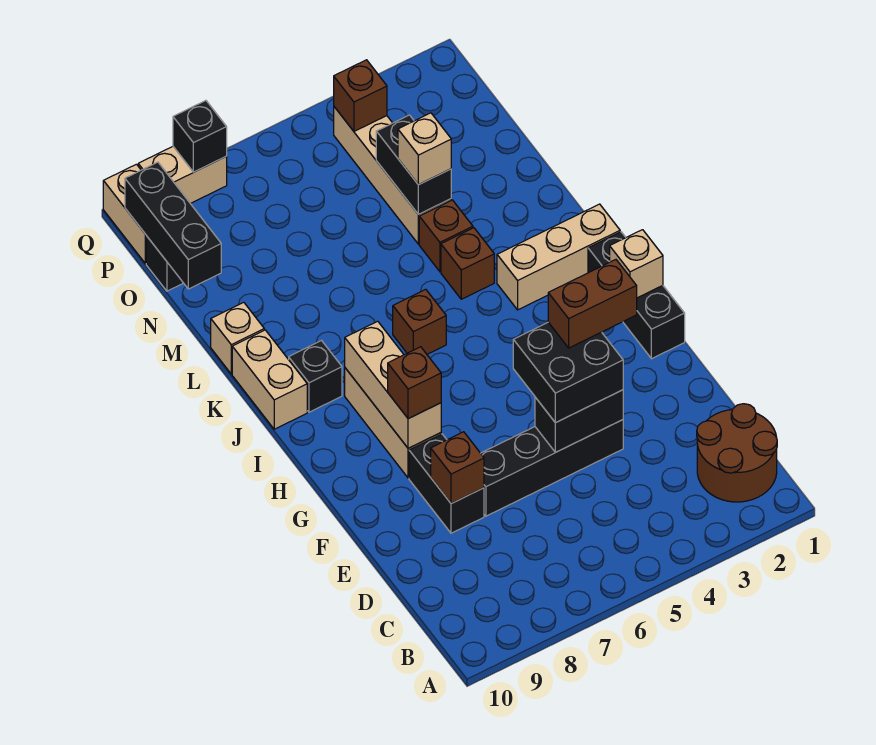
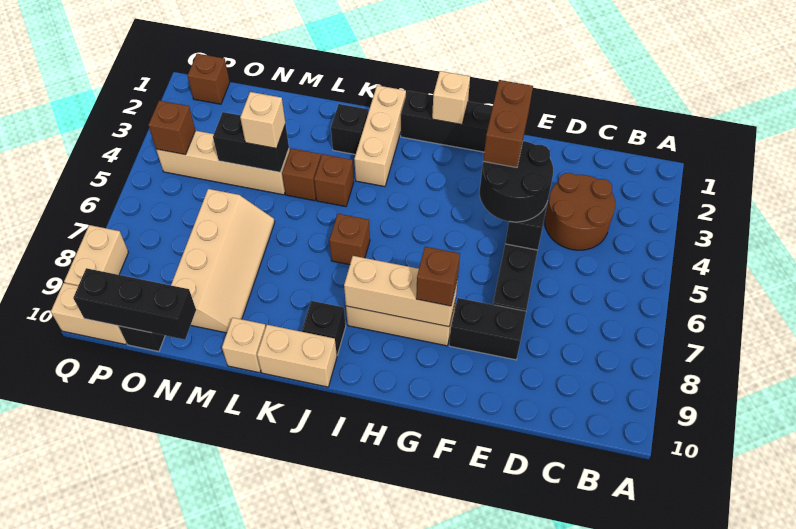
brown round brick B1:C2 level 1 -> brown round brick C3:D4 level 1
black brick E4:F5 level 3 -> black round brick E4:F5 level 3
brown brick E8 level 2 -> brown brick P1 level 1
none -> tan slope M6:N9 level 1 top N
black brick Q8 level 2 -> black brick K2 level 1

